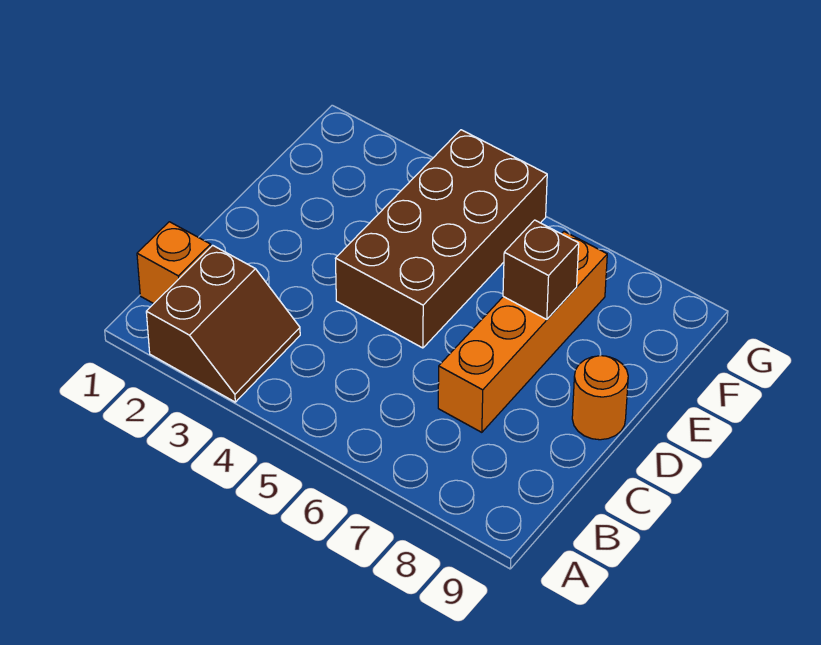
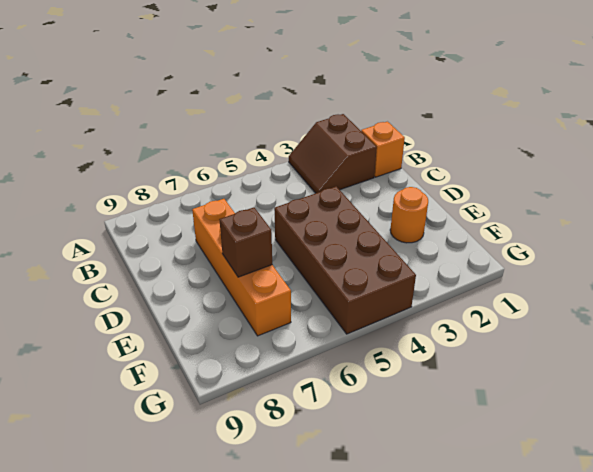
orange round brick D9 level 1 -> orange round brick E2 level 1

